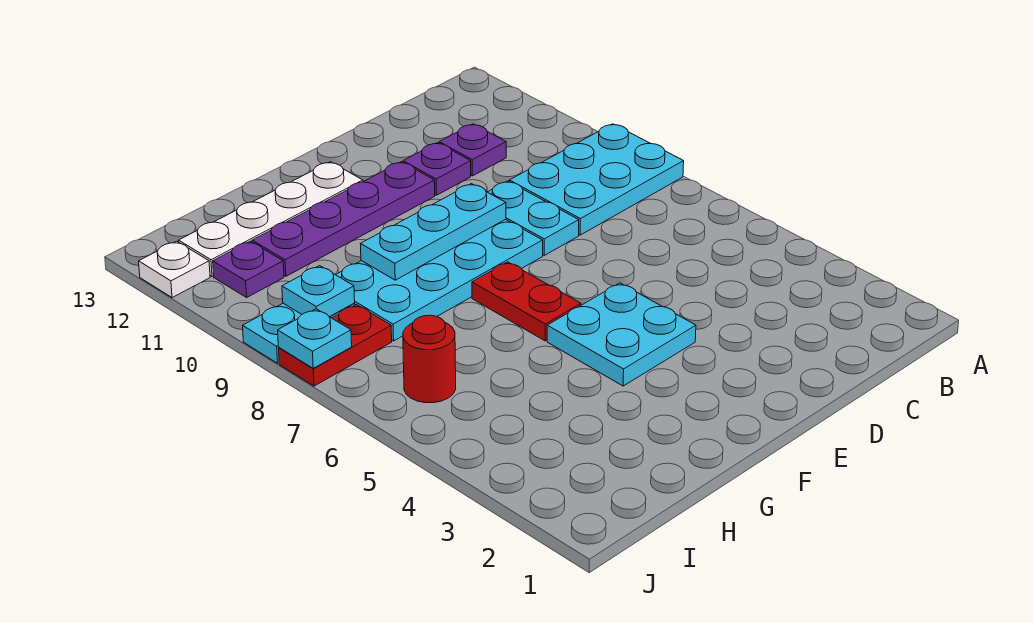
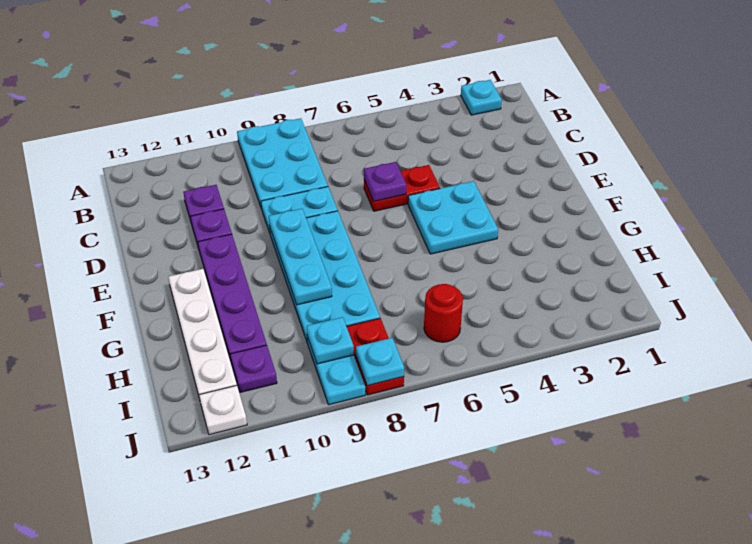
none -> cyan plate A2 level 1
none -> purple plate D6 level 2
red plate F6:F7 level 1 -> red plate D5:D6 level 1

